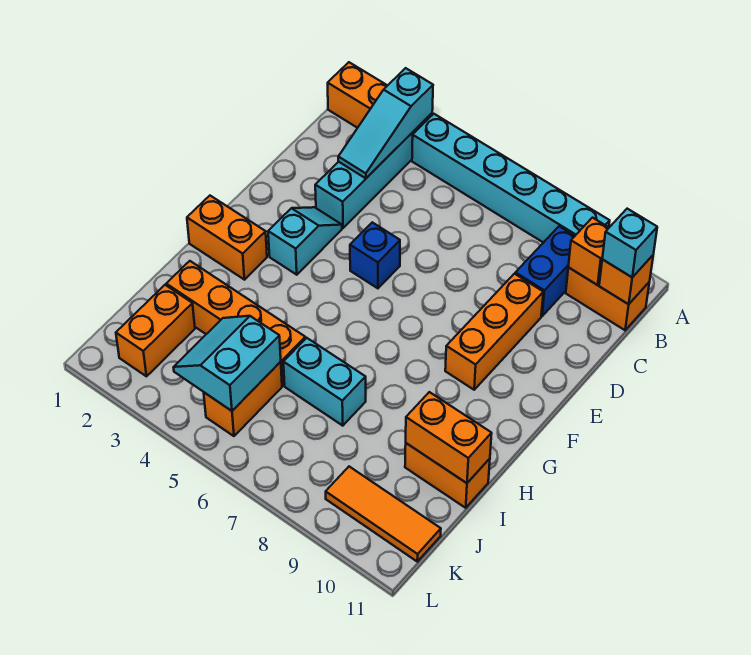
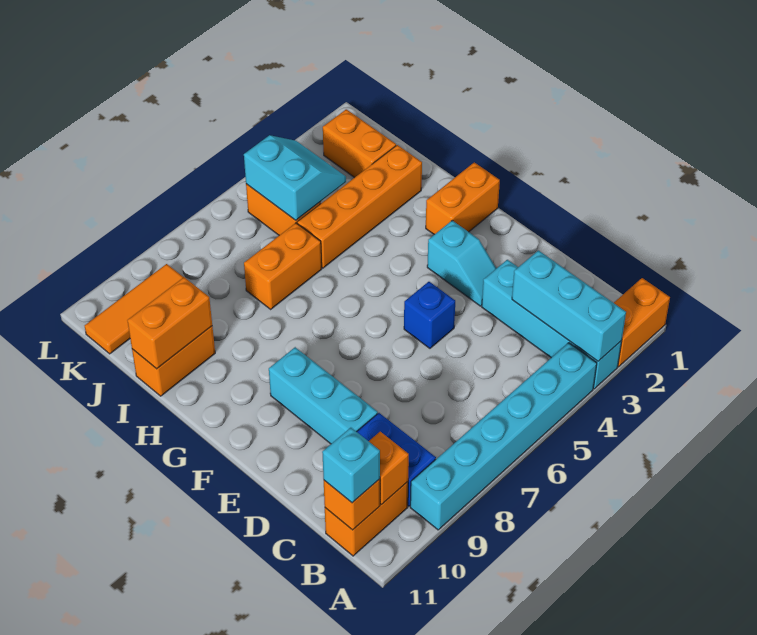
cyan slope A3:C3 level 2 top A -> cyan brick A3:C3 level 2
orange brick D9:F9 level 1 -> cyan brick D9:F9 level 1
cyan brick I6:I7 level 1 -> orange brick I6:I7 level 1

